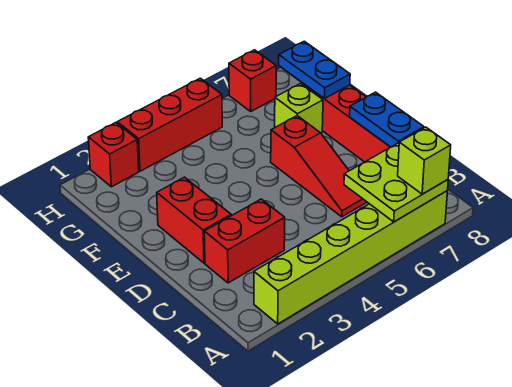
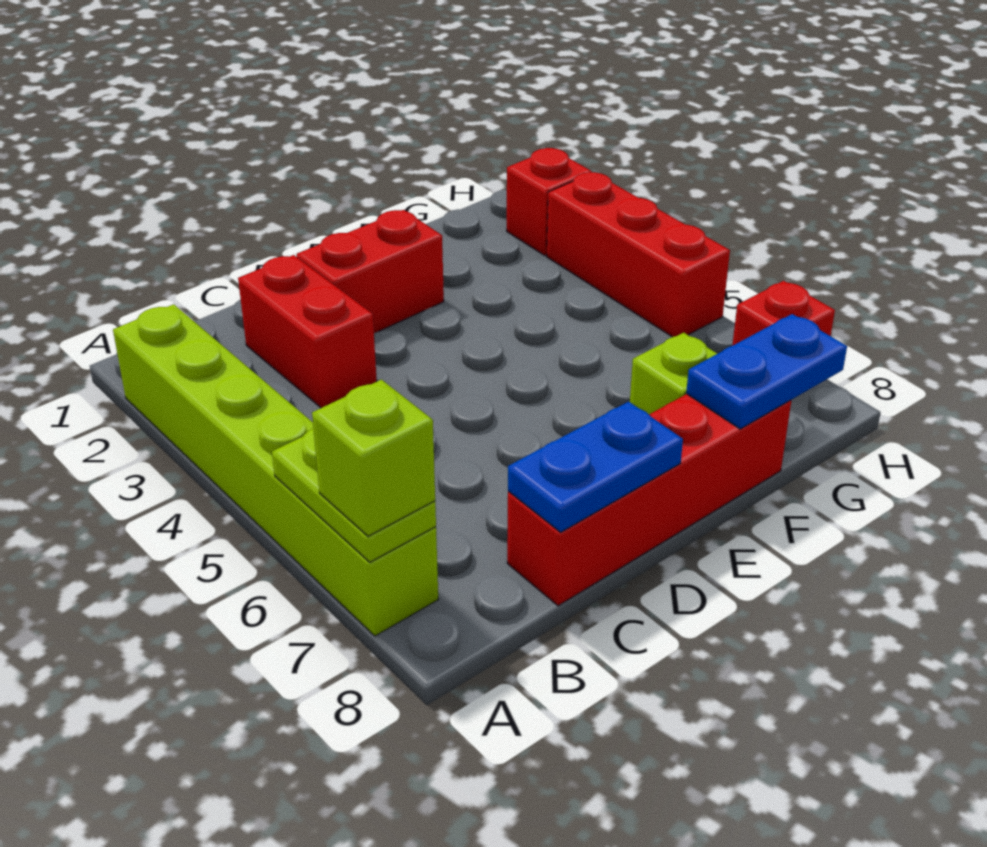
lime plate A6:B7 level 2 -> lime plate A6:A7 level 2
red slope C6:E6 level 1 top E -> none

